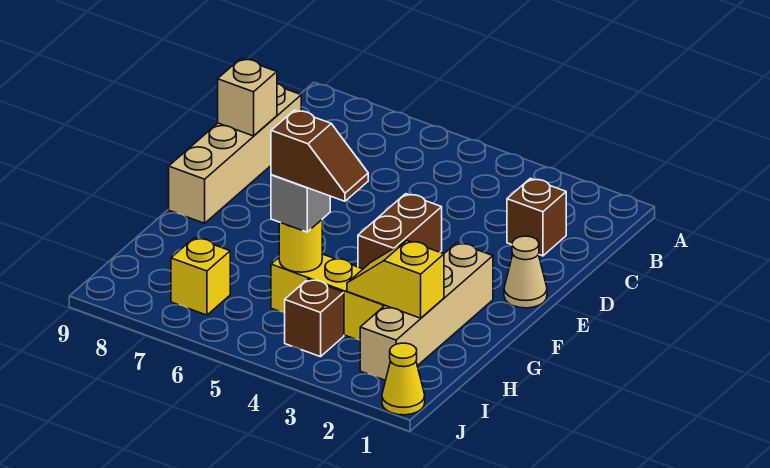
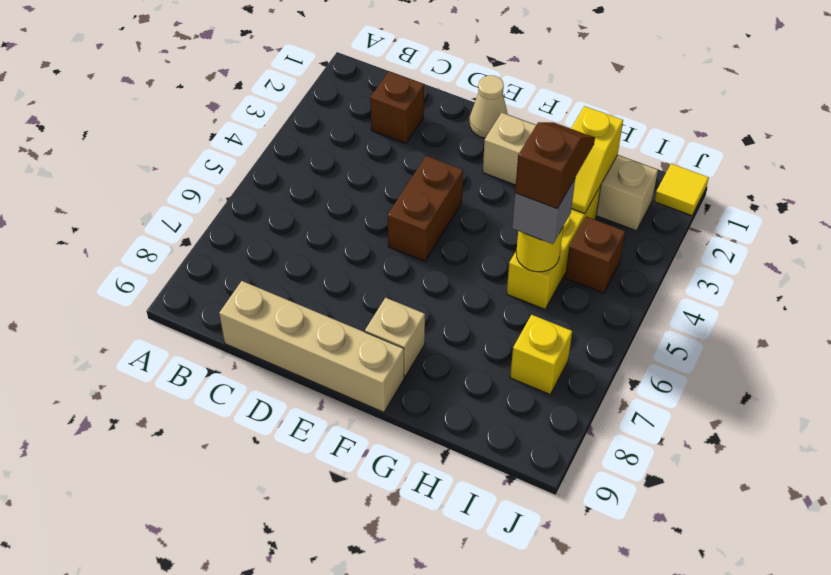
tan brick D9 level 2 -> tan brick F8 level 1
brown brick E4:F4 level 1 -> brown brick E4:E5 level 1
yellow cone J1 level 1 -> yellow tile J1 level 1

